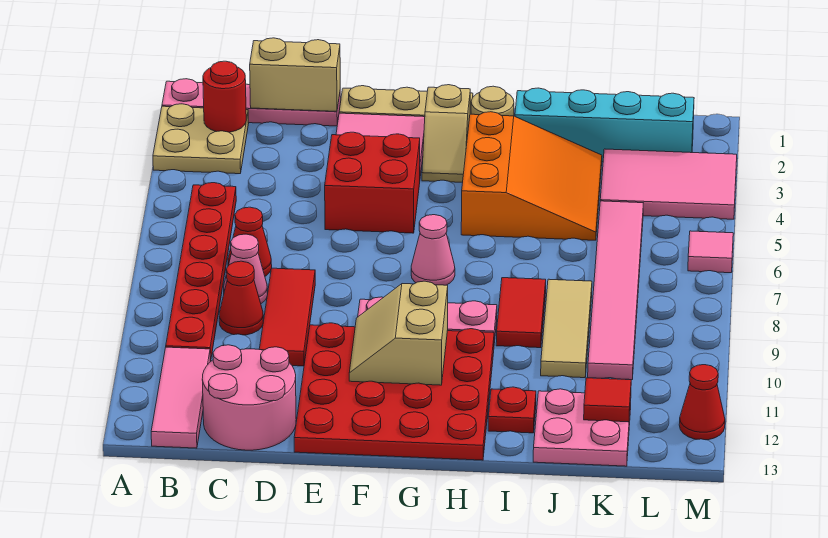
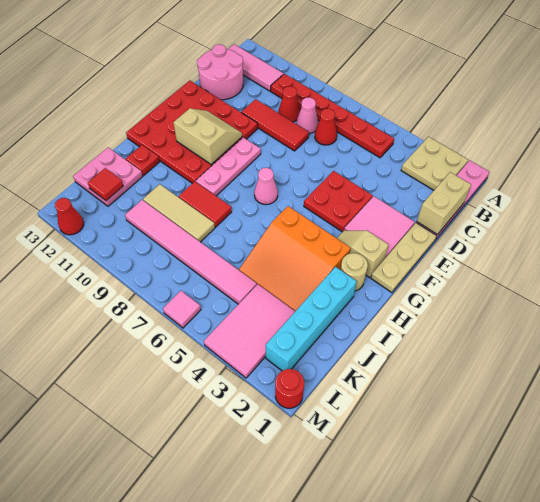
red round brick B2 level 2 -> red round brick M1 level 1
red brick E4:F5 level 1 -> red plate E4:F5 level 1

